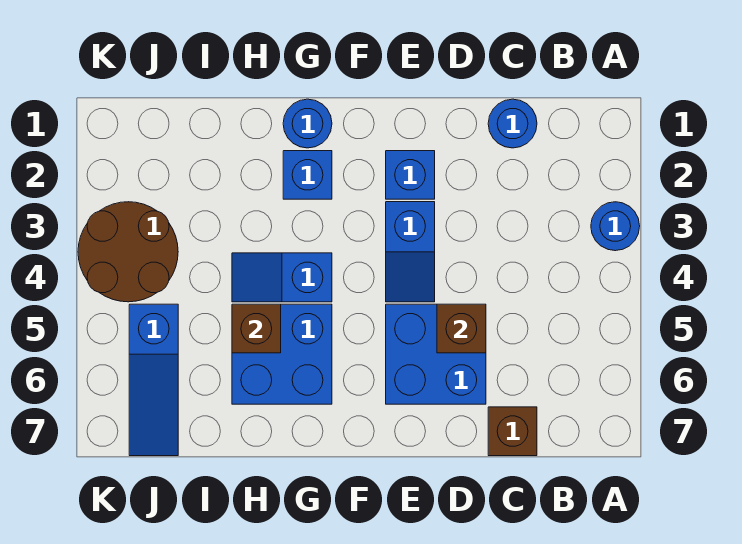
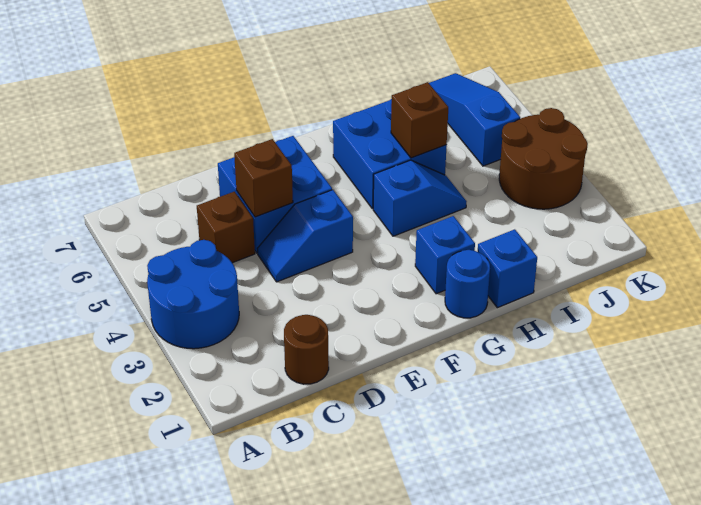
blue round brick A3 level 1 -> blue round brick A3:B4 level 1
blue round brick C1 level 1 -> brown round brick C1 level 1
brown brick C7 level 1 -> brown brick C5 level 1
blue brick E2 level 1 -> blue brick H1 level 1
blue slope E3:E4 level 1 top 3 -> blue slope D4:E4 level 1 top E

